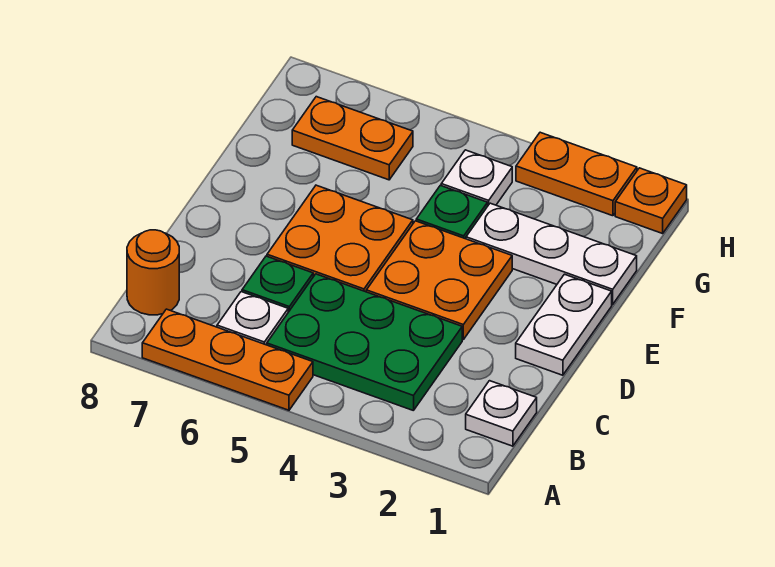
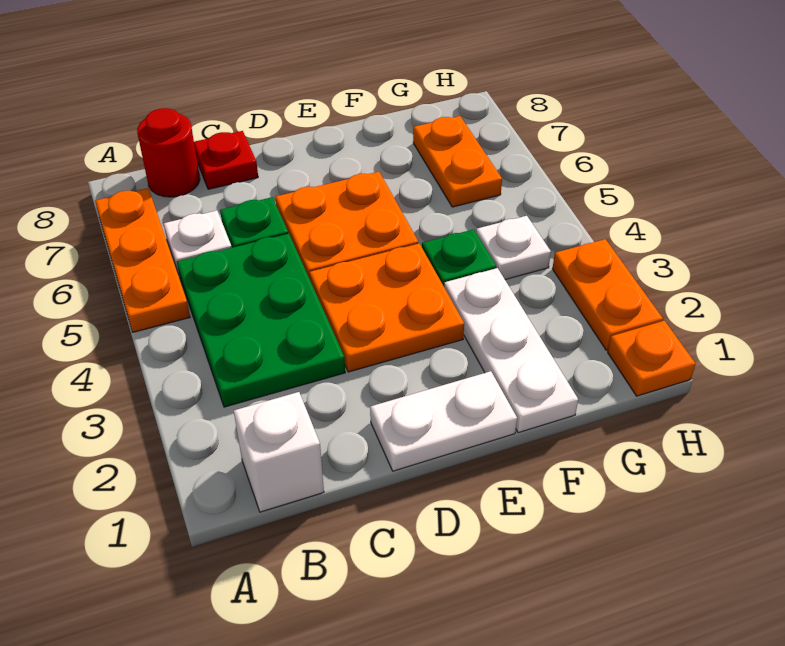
white plate B1 level 1 -> white brick B1 level 1
orange round brick B8 level 1 -> red round brick B8 level 1
none -> red plate C8 level 1

